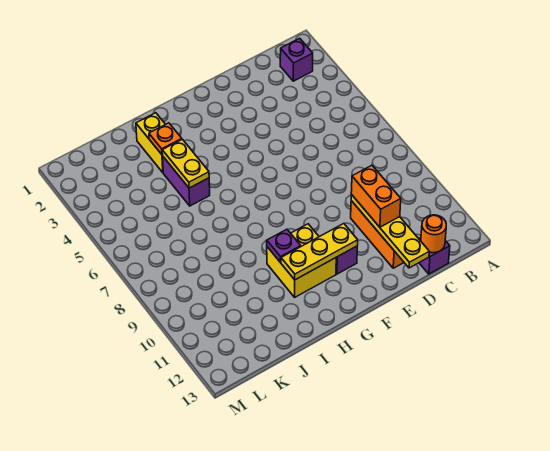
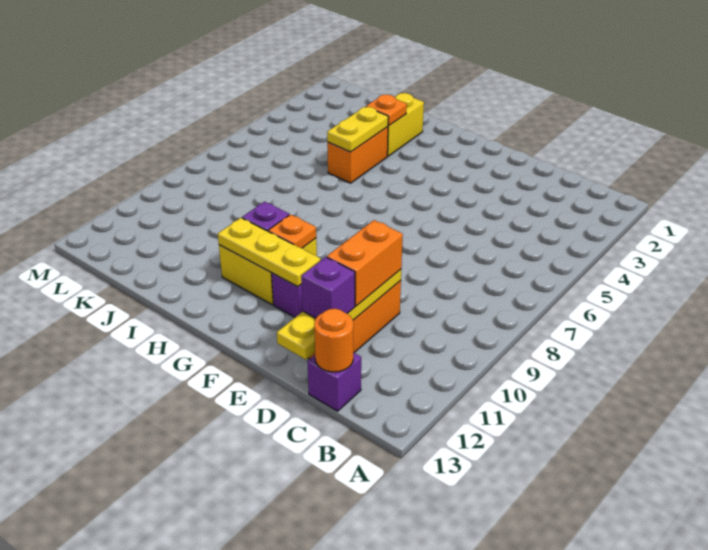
purple brick B2 level 1 -> purple brick D12 level 3
none -> orange plate G10 level 2
purple brick I4:I5 level 1 -> orange brick I4:I5 level 1

